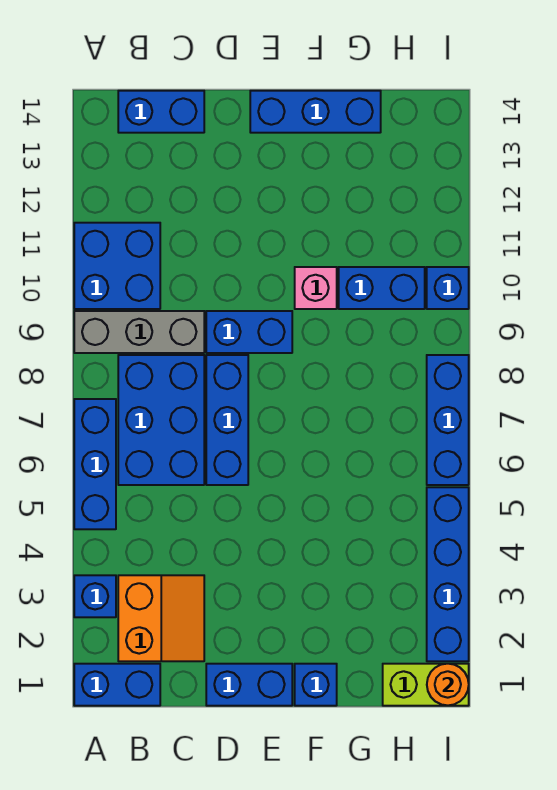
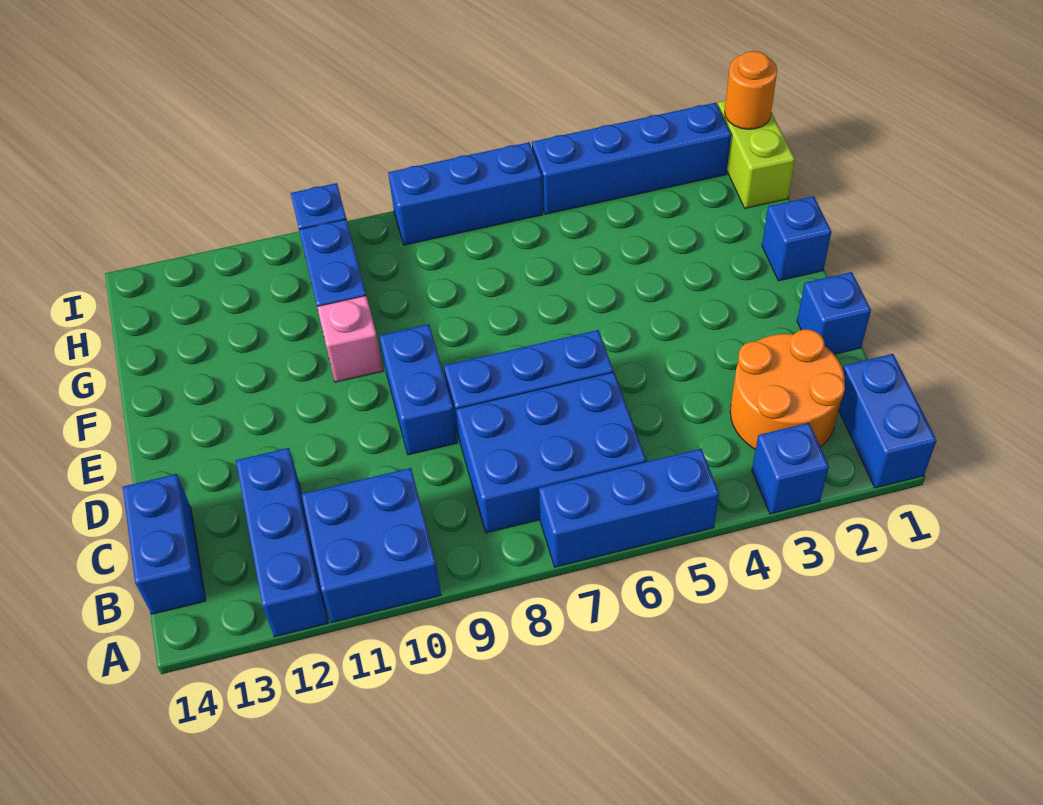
grey brick A9:C9 level 1 -> none
orange slope B2:C3 level 1 top B -> orange round brick B2:C3 level 1
blue brick D1:E1 level 1 -> blue brick D1 level 1
blue brick E14:G14 level 1 -> blue brick A12:C12 level 1

